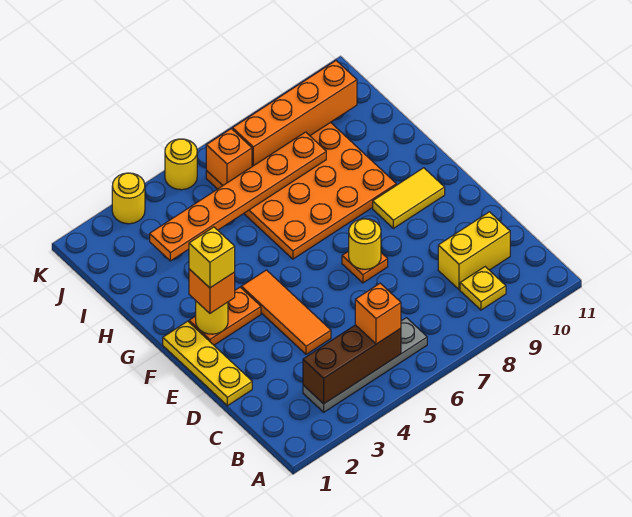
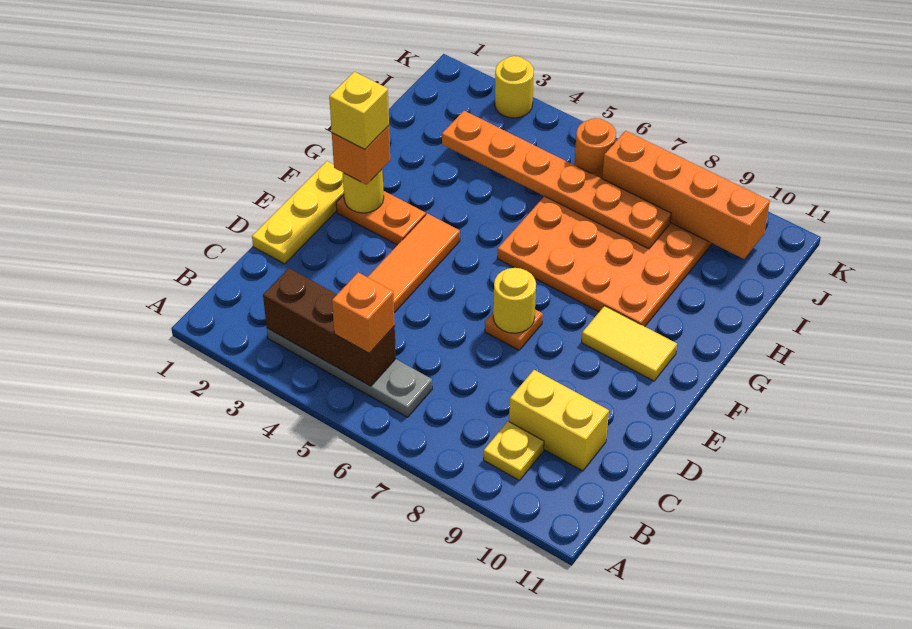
orange brick J6 level 2 -> orange round brick J6 level 2
yellow round brick K5 level 1 -> none

